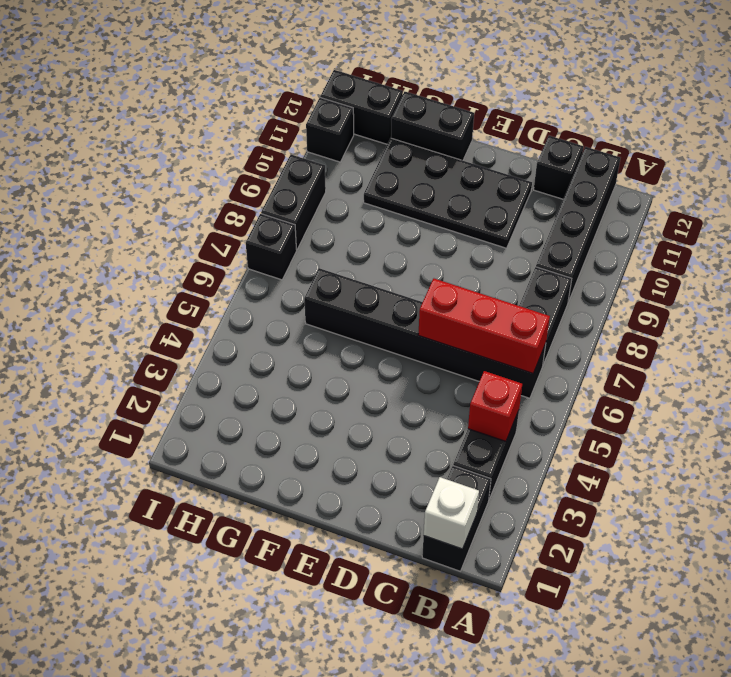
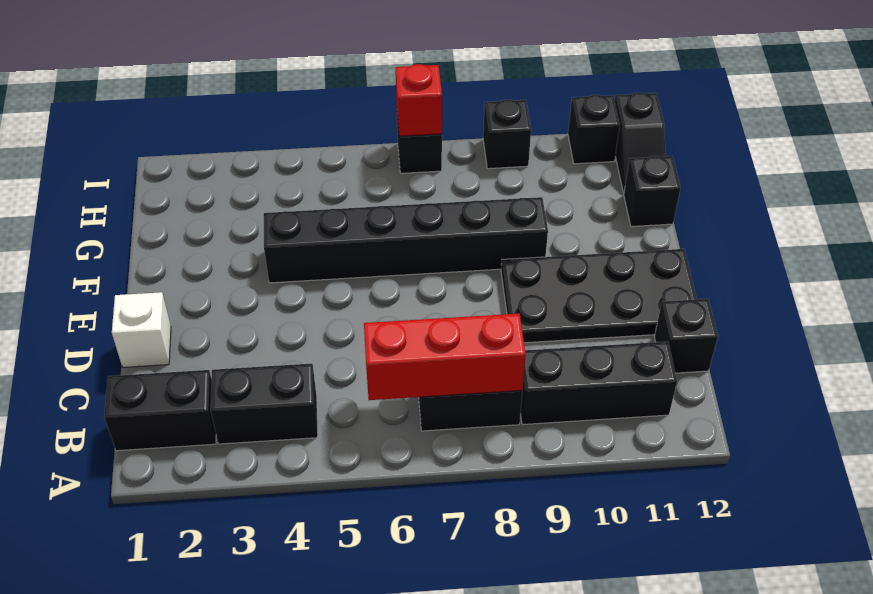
white brick B1 level 2 -> white brick D1 level 1
red brick B4 level 2 -> red brick I7 level 2
black brick B6:G6 level 1 -> black brick F4:F9 level 1
red brick B6:D6 level 2 -> red brick B6:B8 level 2
black brick B9:B12 level 1 -> black brick B9:B11 level 1
black plate D10:G11 level 1 -> black plate D9:E12 level 1
black brick F12:G12 level 1 -> black brick G12 level 1
black brick H12:I12 level 1 -> black slope H12:I12 level 1 top I
black brick I8:I9 level 1 -> black brick I9 level 1

